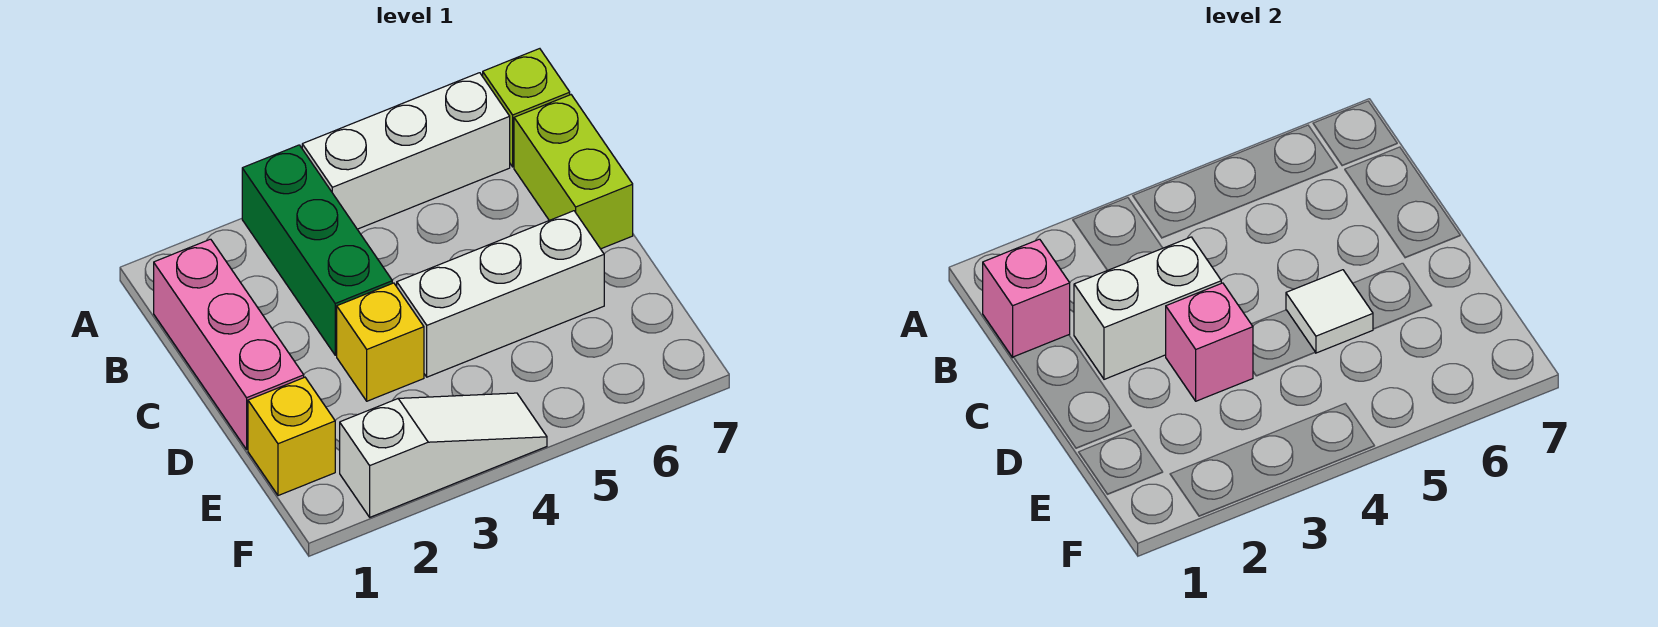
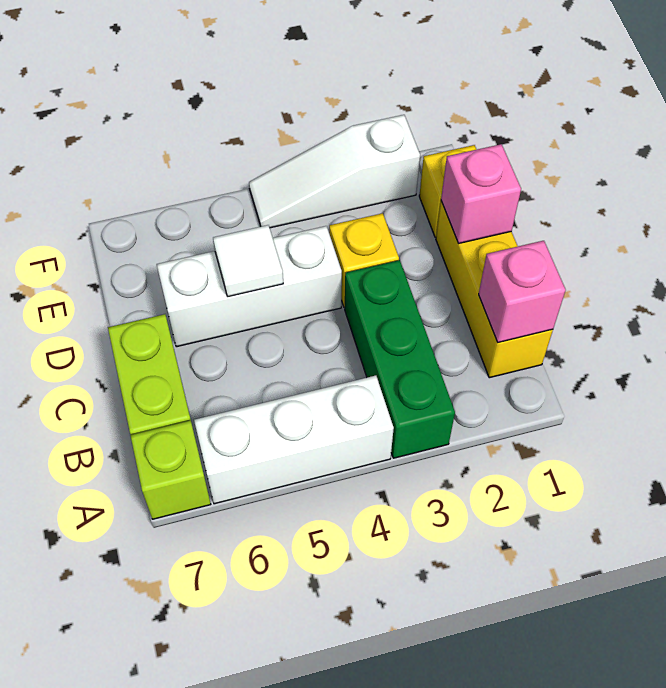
pink brick B1:D1 level 1 -> yellow brick B1:D1 level 1
white brick C2:C3 level 2 -> none
pink brick D3 level 2 -> pink brick D1 level 2

